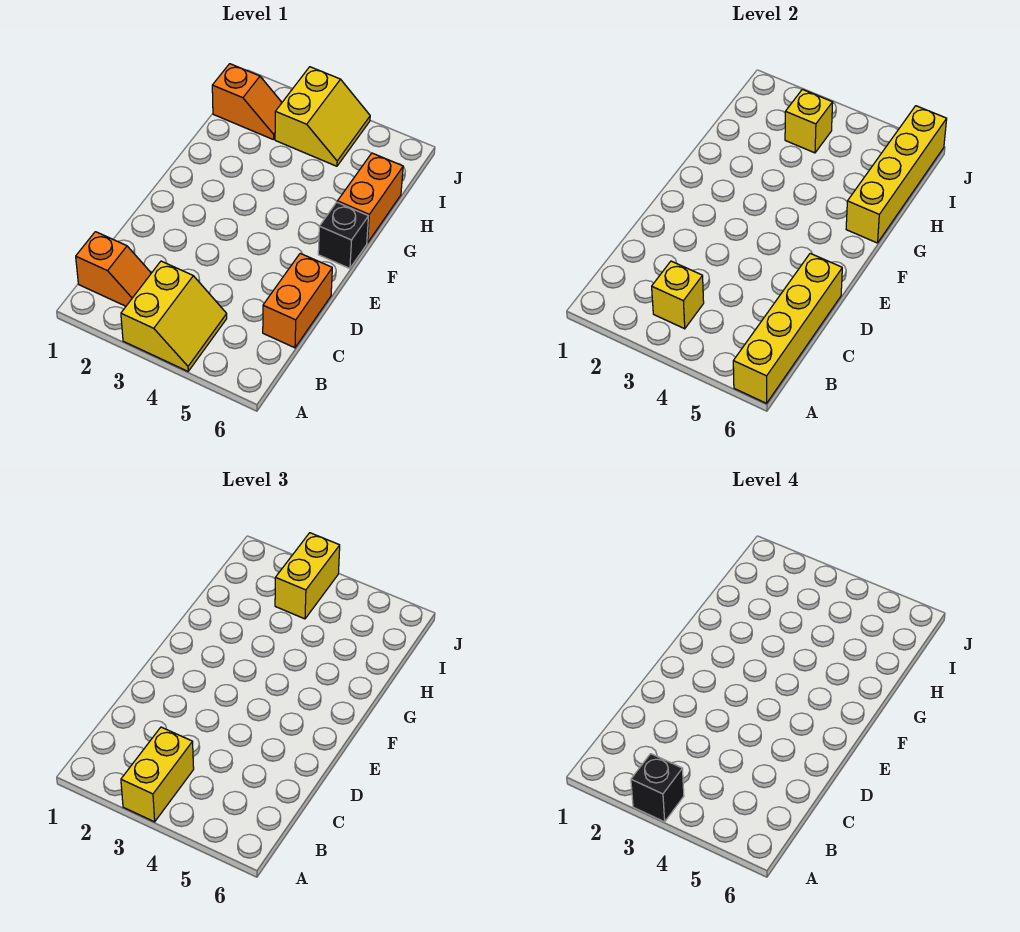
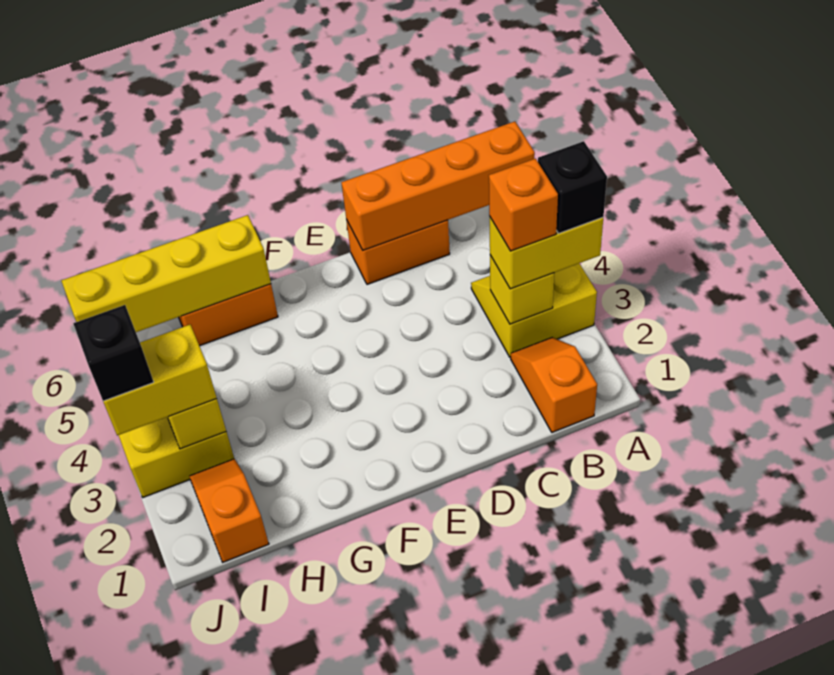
yellow brick A6:D6 level 2 -> orange brick A6:D6 level 2
none -> orange brick B3 level 4
black brick F6 level 1 -> black brick J3 level 4

